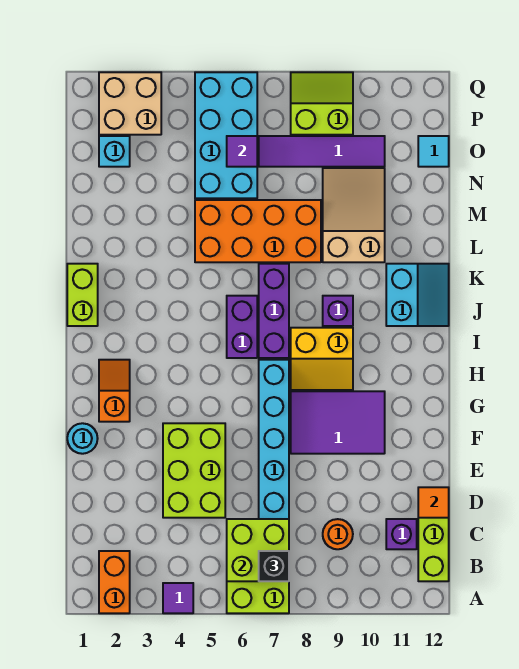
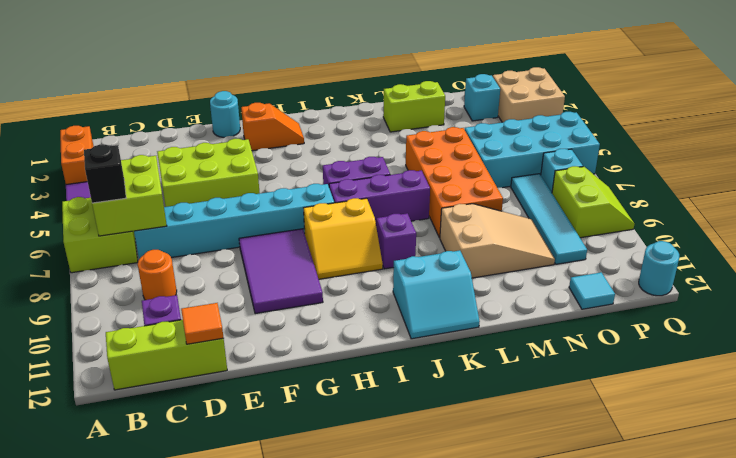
orange brick A2:B2 level 1 -> orange brick A2:A3 level 1
yellow slope H8:I9 level 1 top I -> yellow slope H8:I9 level 1 top 8
lime brick J1:K1 level 1 -> lime brick L2:M2 level 1
purple tile O6 level 2 -> none
purple tile O7:O10 level 1 -> cyan tile O7:O10 level 1
none -> cyan brick P7 level 1
none -> cyan round brick Q12 level 1

